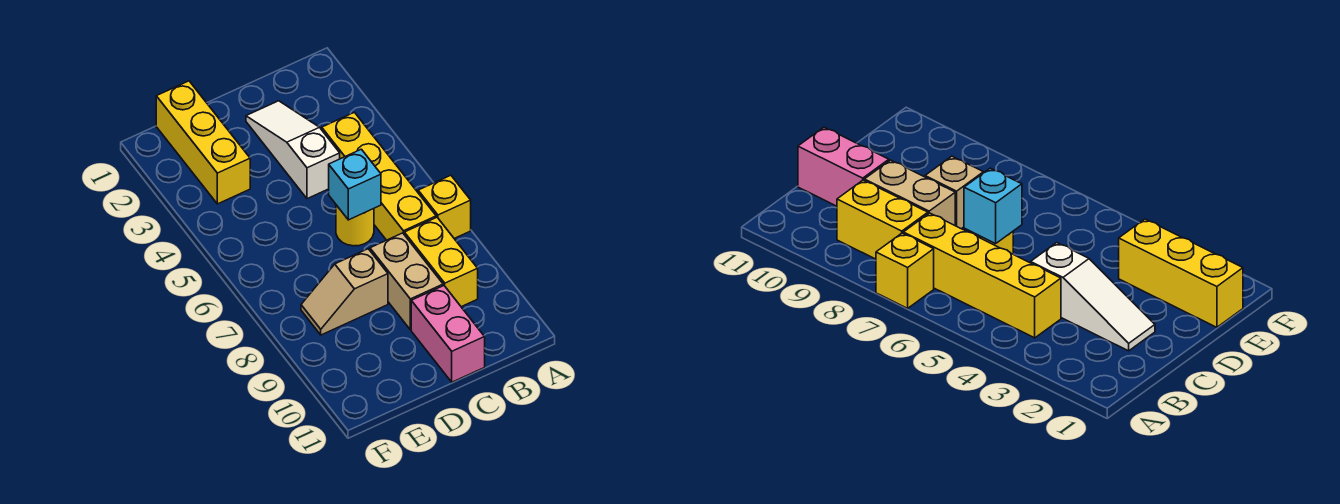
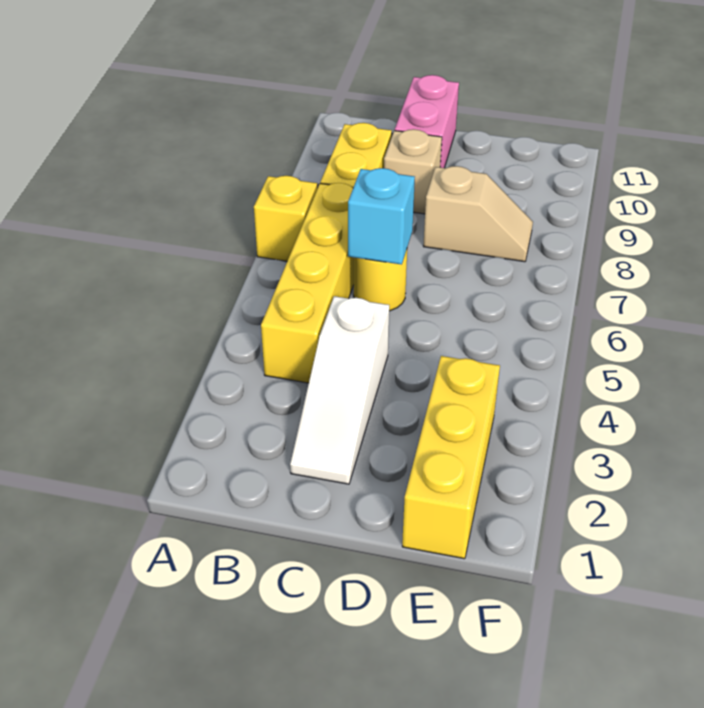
tan brick C8:C9 level 1 -> tan brick C9 level 1

